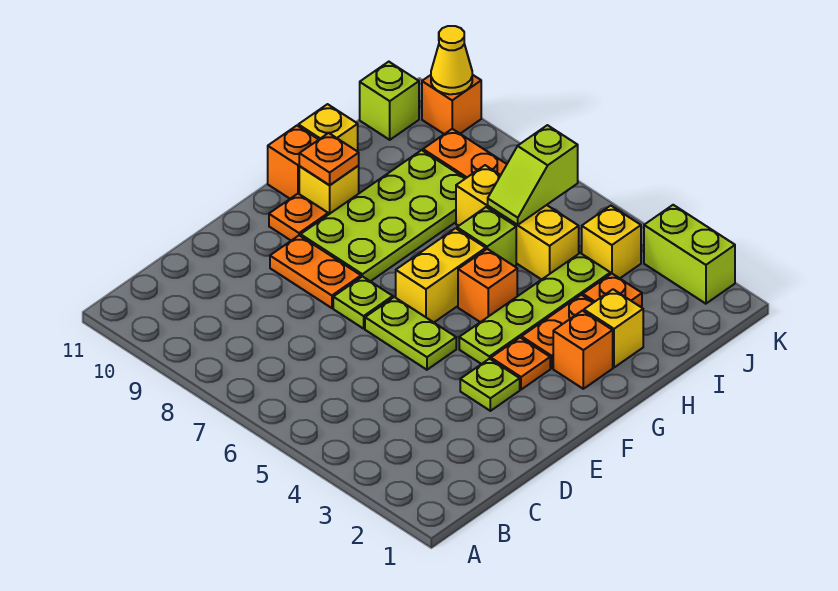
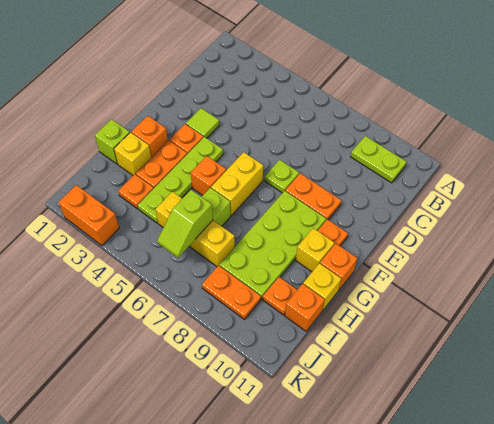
lime plate E3 level 1 -> lime tile E3 level 1
lime plate E5:E6 level 1 -> lime plate B9:B10 level 1
orange plate G10 level 2 -> orange plate I10 level 1
lime slope I6:J6 level 2 top J -> lime slope I6:J6 level 2 top I
yellow brick J4 level 1 -> none
lime brick J11 level 1 -> lime brick H1 level 1
lime brick K2:K3 level 1 -> orange brick K2:K3 level 1
orange brick K10 level 1 -> orange brick I11 level 1
yellow cone K10 level 2 -> none

